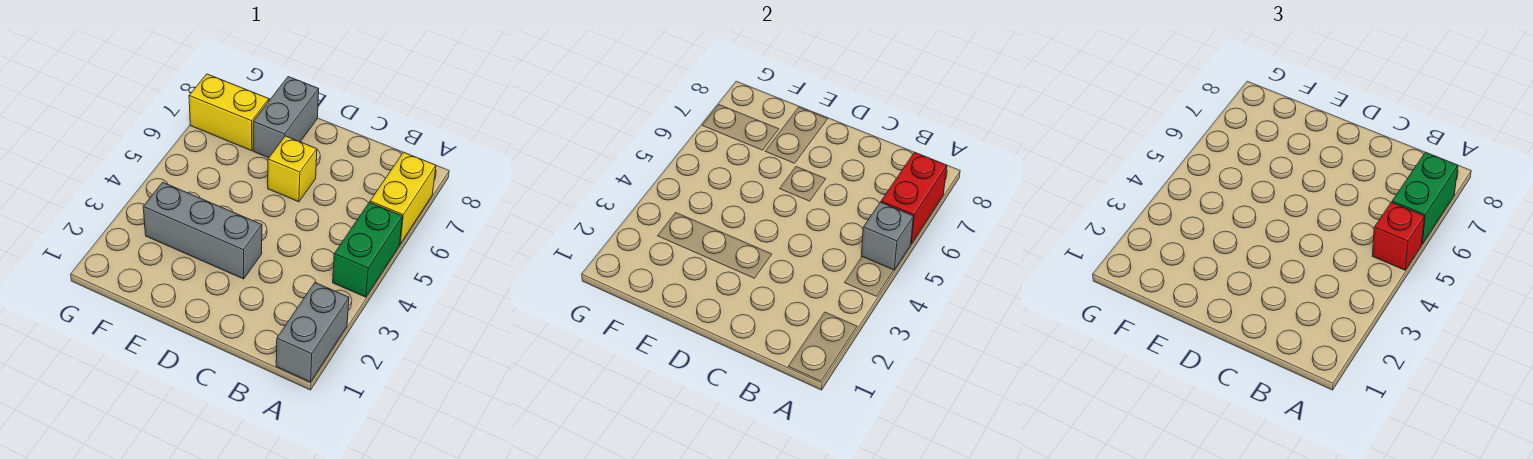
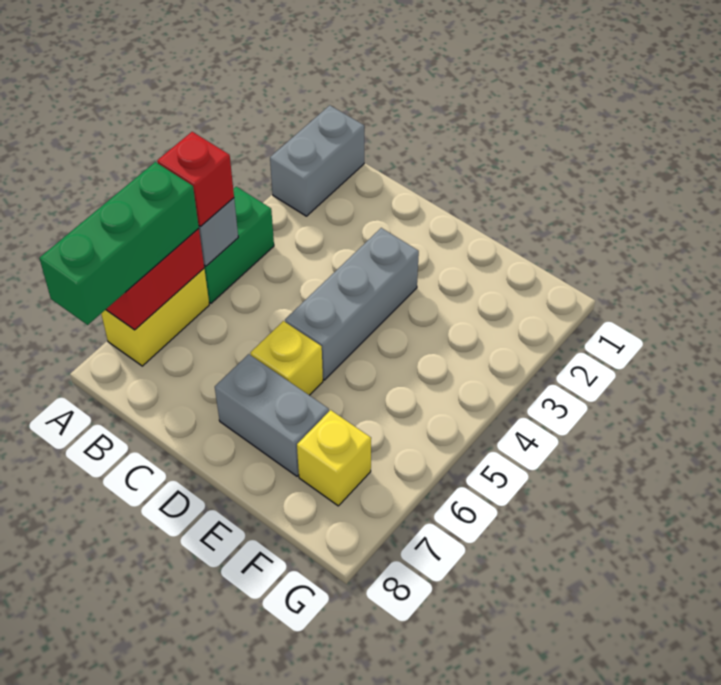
green brick A6:A7 level 3 -> green brick A6:A8 level 3
grey brick D3:F3 level 1 -> grey brick D3:D5 level 1
grey brick E7:E8 level 1 -> grey brick D7:E7 level 1
yellow brick F7:G7 level 1 -> yellow brick F7 level 1

